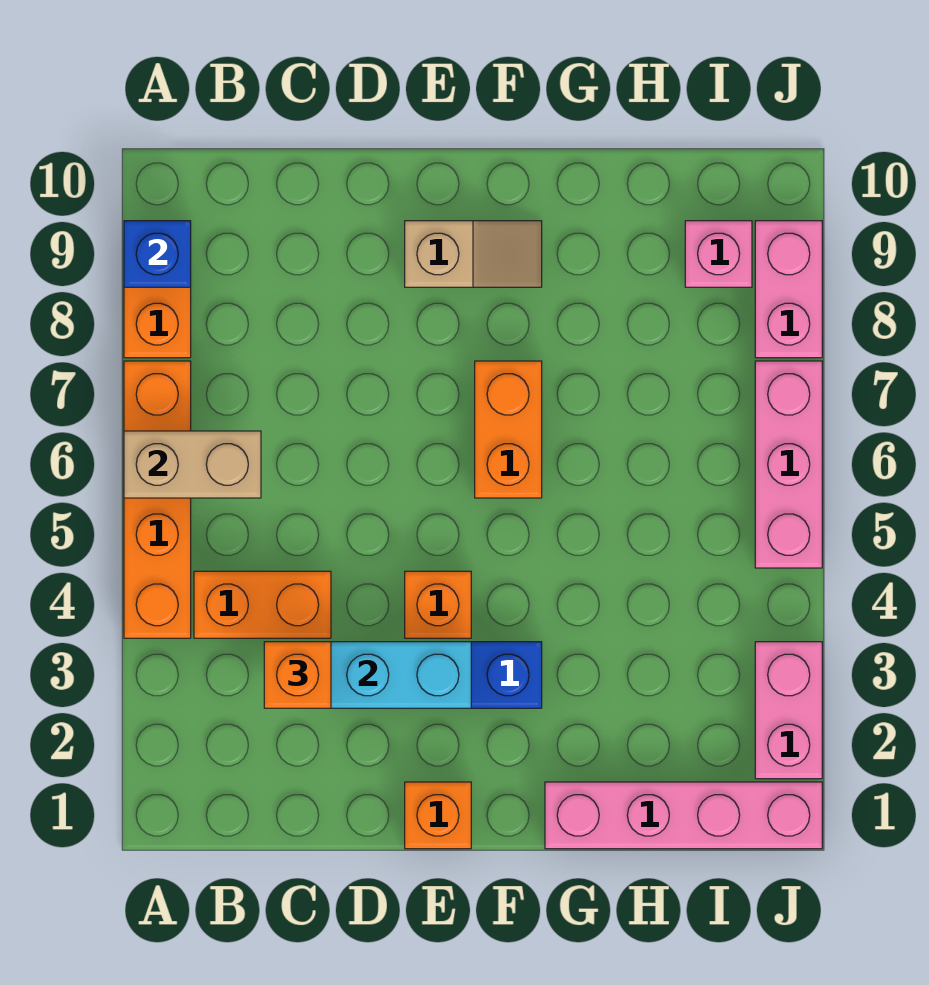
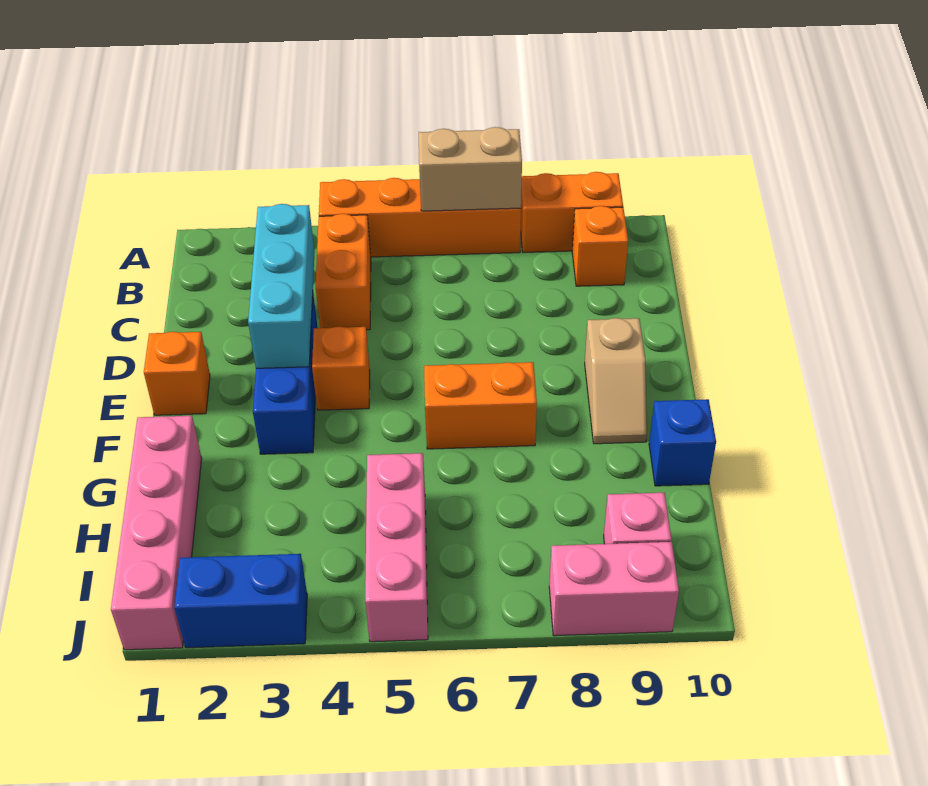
tan brick A6:B6 level 2 -> tan brick A6:A7 level 2
blue brick A9 level 2 -> blue brick G10 level 1
orange brick C3 level 3 -> orange brick B9 level 1
pink brick J2:J3 level 1 -> blue brick J2:J3 level 1
pink brick J5:J7 level 1 -> pink brick H5:J5 level 1

